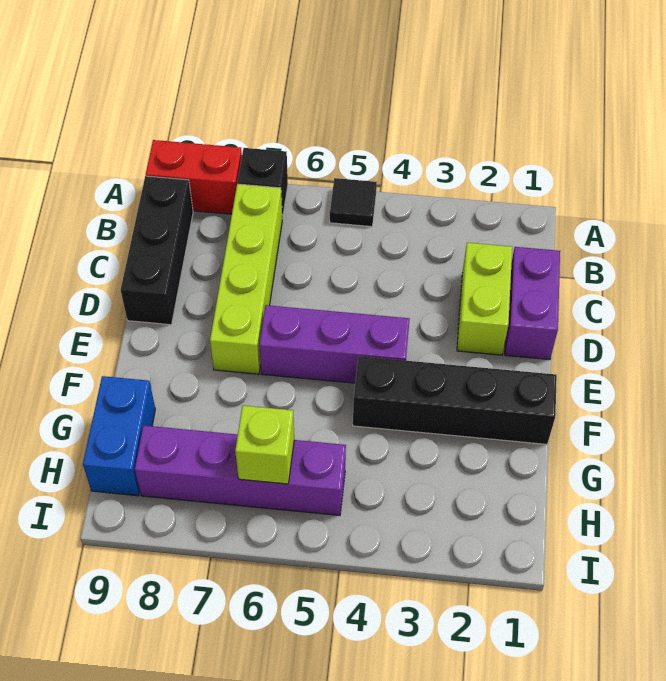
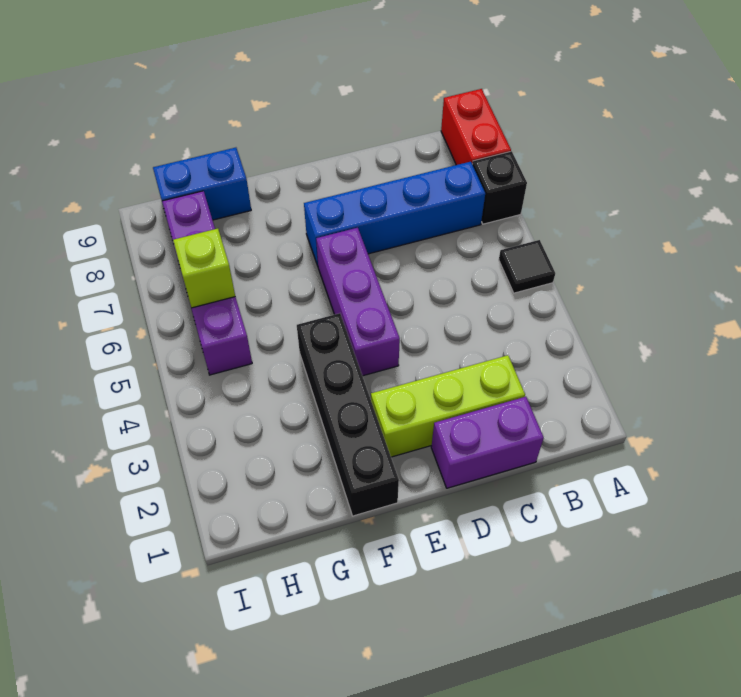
lime brick B7:E7 level 1 -> blue brick B7:E7 level 1
black brick B9:D9 level 1 -> none
lime brick C2:D2 level 1 -> lime brick C2:E2 level 1

